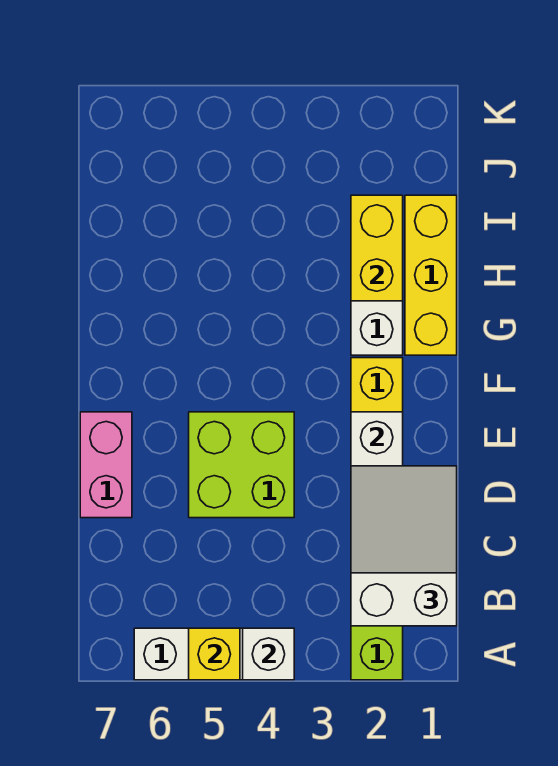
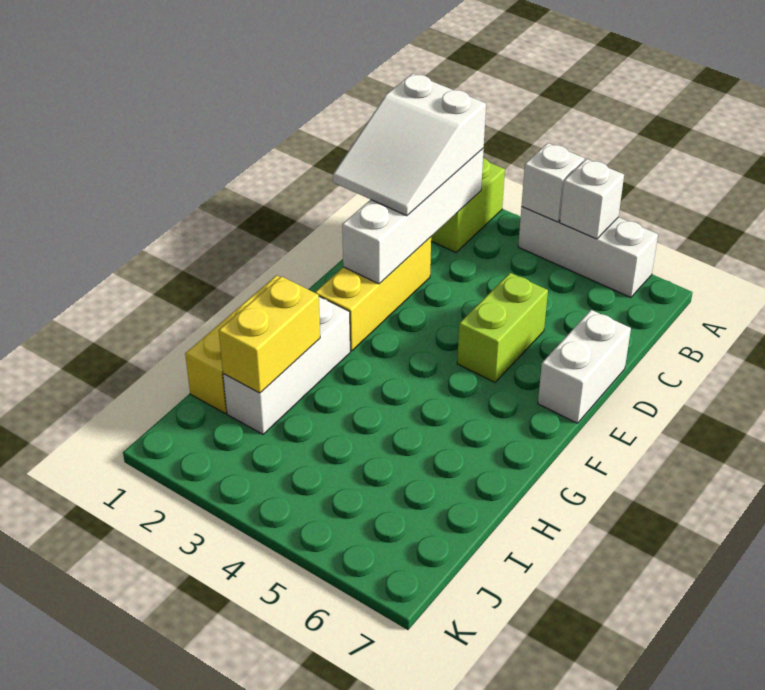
yellow brick A5 level 2 -> white brick A5 level 2
lime brick D4:E5 level 1 -> lime brick D5:E5 level 1
pink brick D7:E7 level 1 -> white brick D7:E7 level 1

